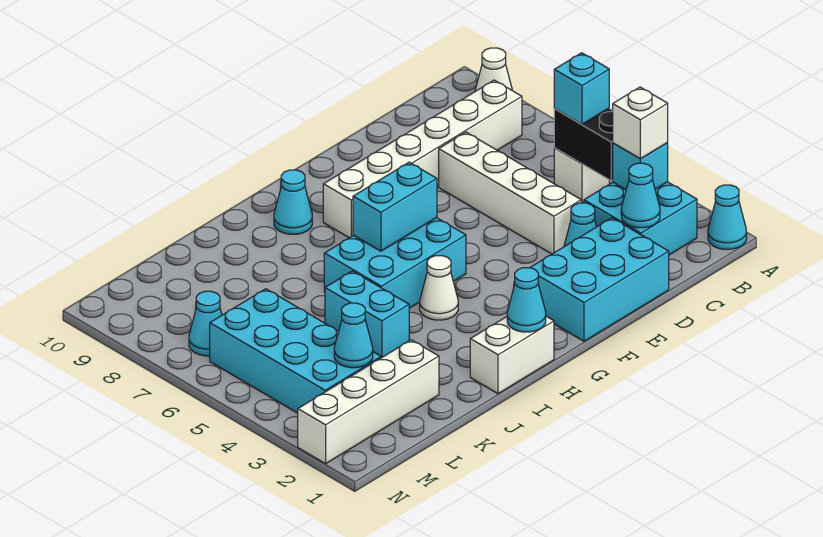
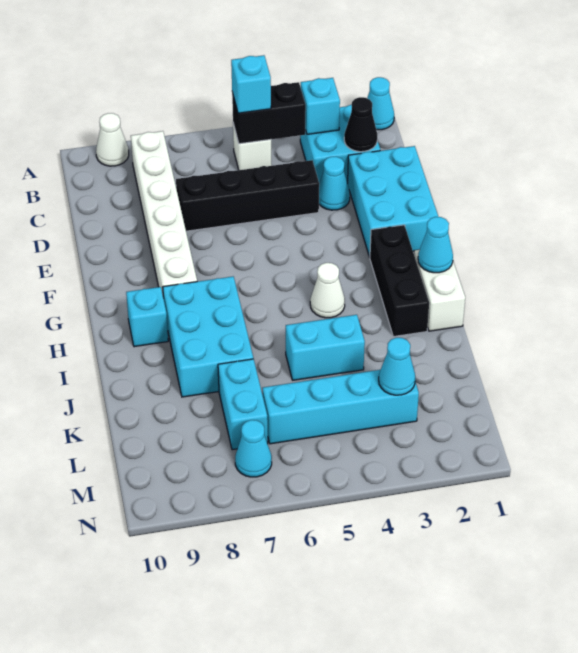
white brick B3 level 3 -> none
cyan cone C2 level 2 -> black cone C2 level 2
white brick D4:D7 level 1 -> black brick D4:D7 level 1
none -> black brick G2:I2 level 1
cyan brick G5:I6 level 1 -> cyan brick H7:J8 level 1
cyan brick G6:H6 level 2 -> cyan brick K7:L7 level 1
cyan cone H9 level 1 -> cyan brick H9 level 1
white brick K2:N2 level 1 -> none
cyan brick L3:M6 level 1 -> cyan brick L3:L6 level 1

